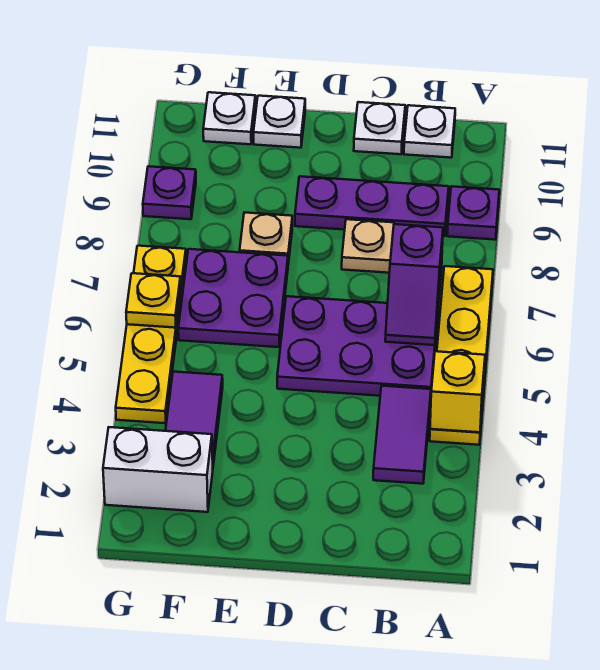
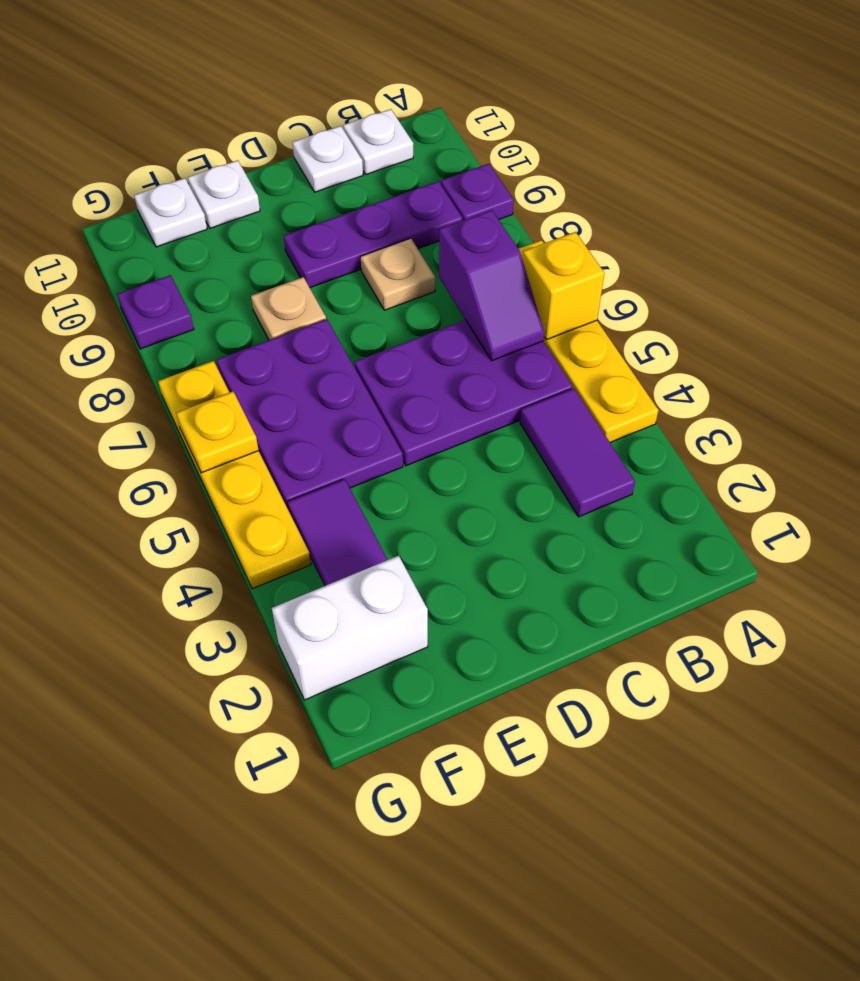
yellow brick A4 level 2 -> yellow brick A6 level 2
purple plate E6:F7 level 1 -> purple plate E5:F7 level 1

